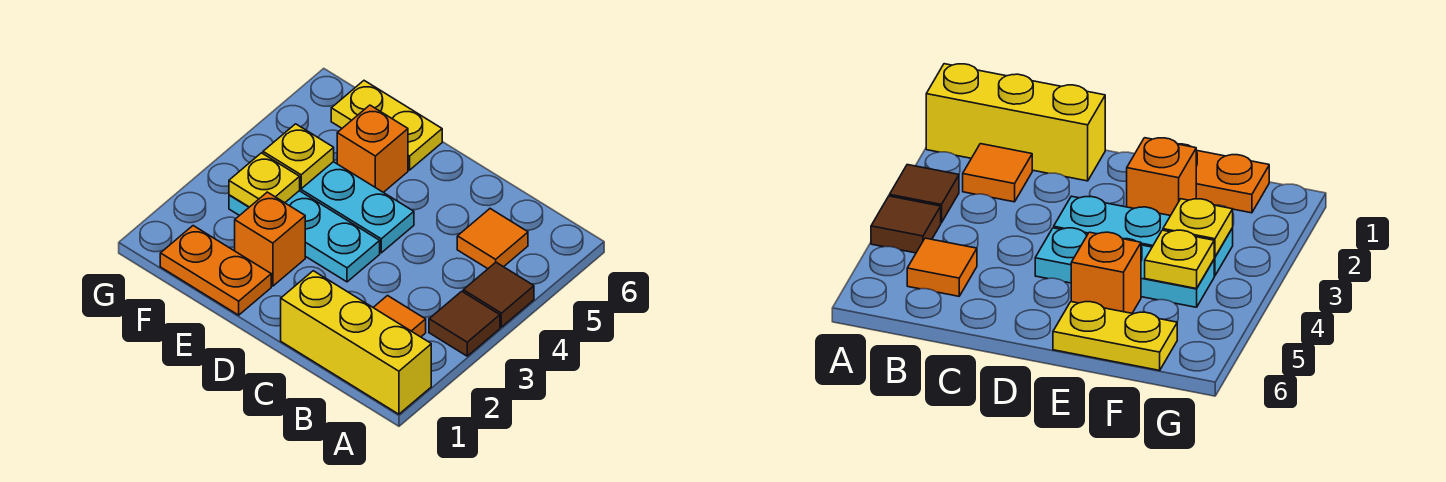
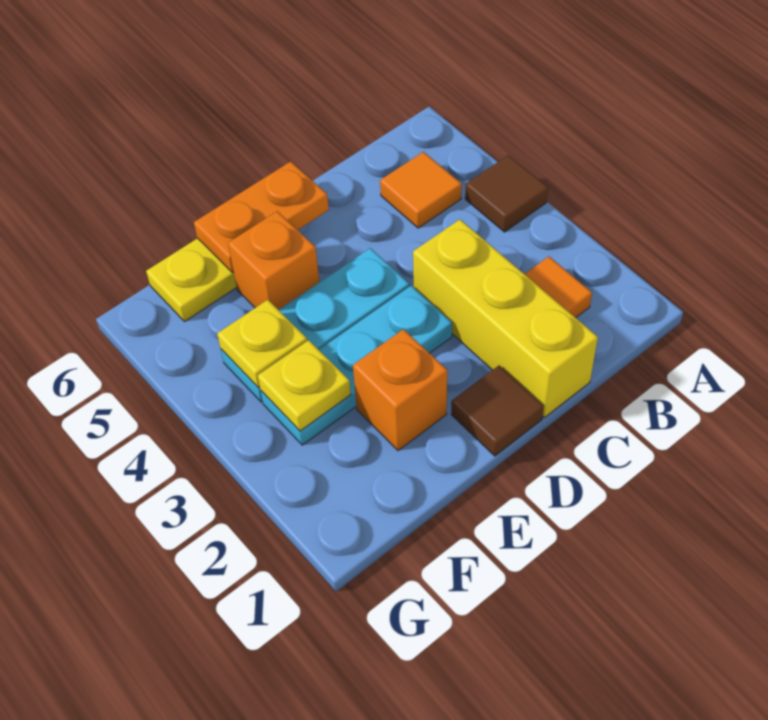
yellow brick A1:C1 level 1 -> yellow brick C1:C3 level 1
brown tile A3 level 1 -> brown tile D1 level 1
orange plate E1:F1 level 1 -> orange plate D6:E6 level 2

